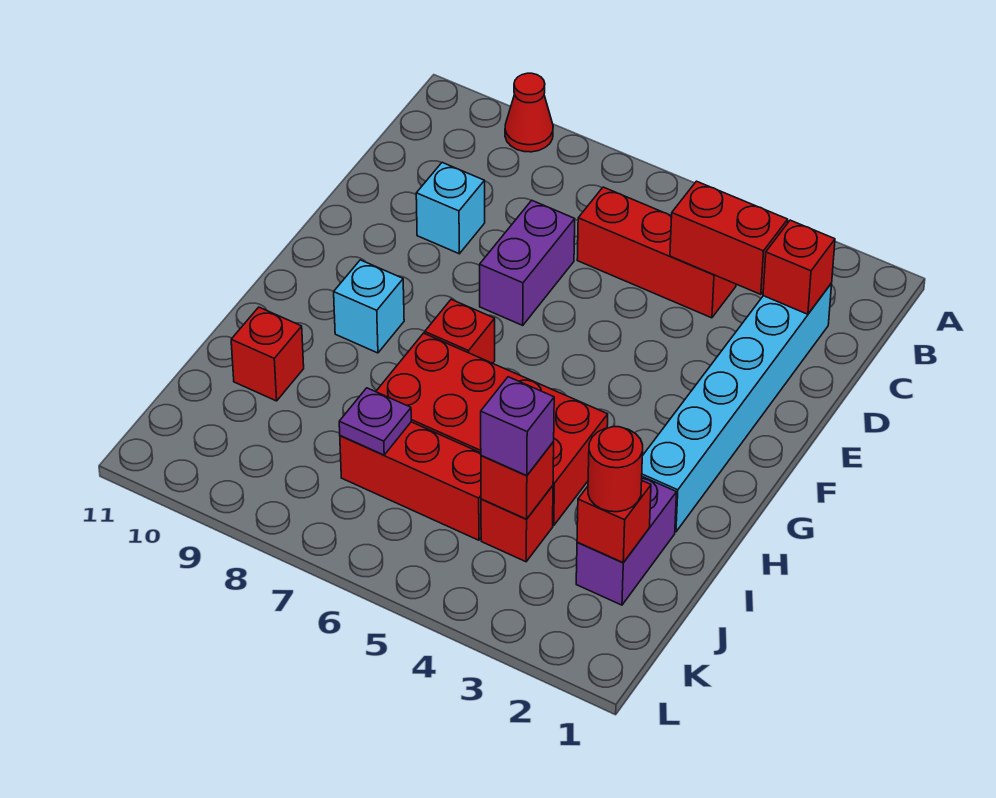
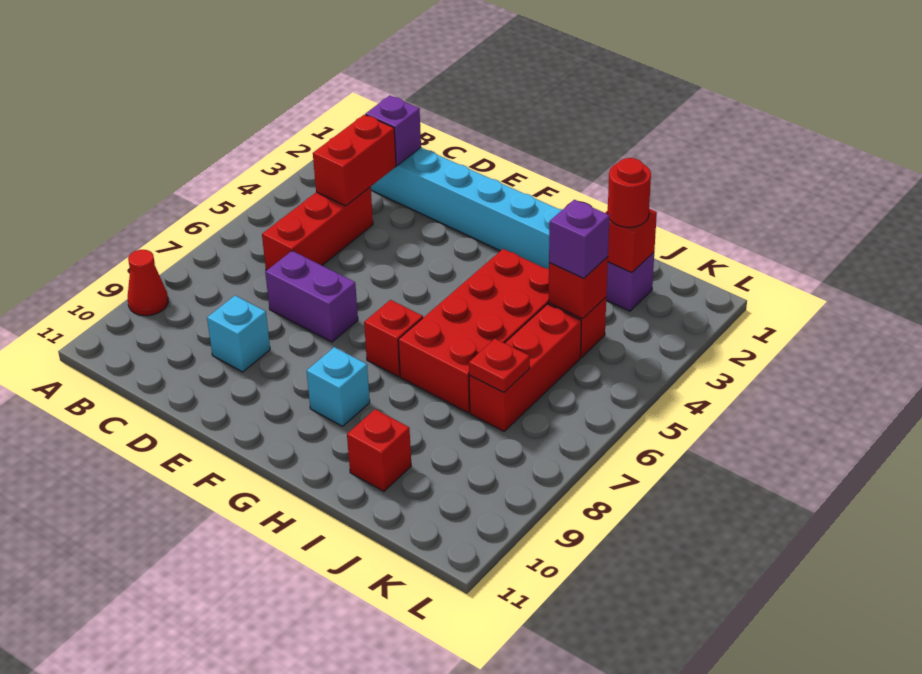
red brick C2 level 2 -> purple brick C2 level 2
purple plate J7 level 2 -> red plate J7 level 2

